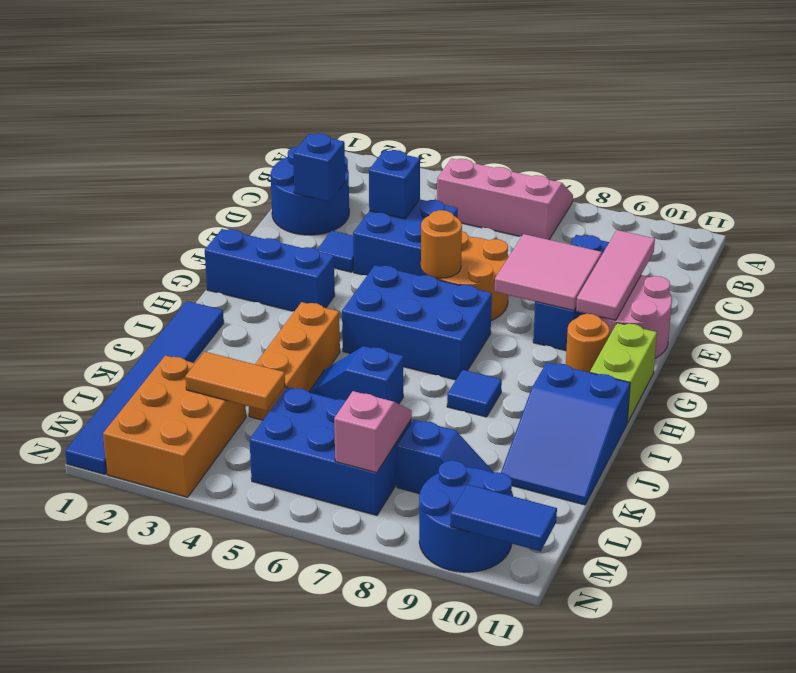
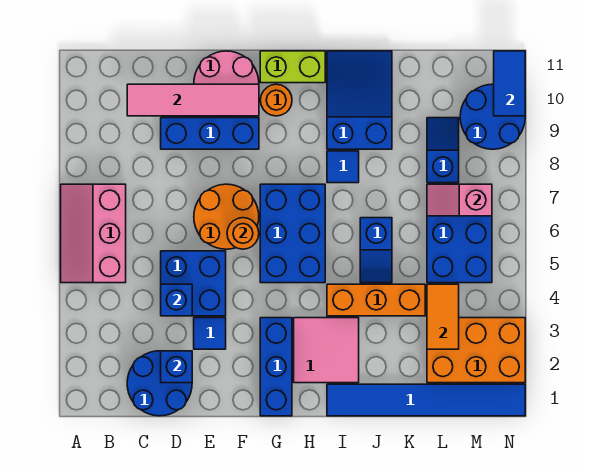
pink tile D10:F10 level 2 -> pink tile C10:F10 level 2
pink tile E8:F9 level 2 -> pink tile H2:I3 level 1
blue slope I10:K11 level 1 top I -> blue slope I9:J11 level 1 top 9

